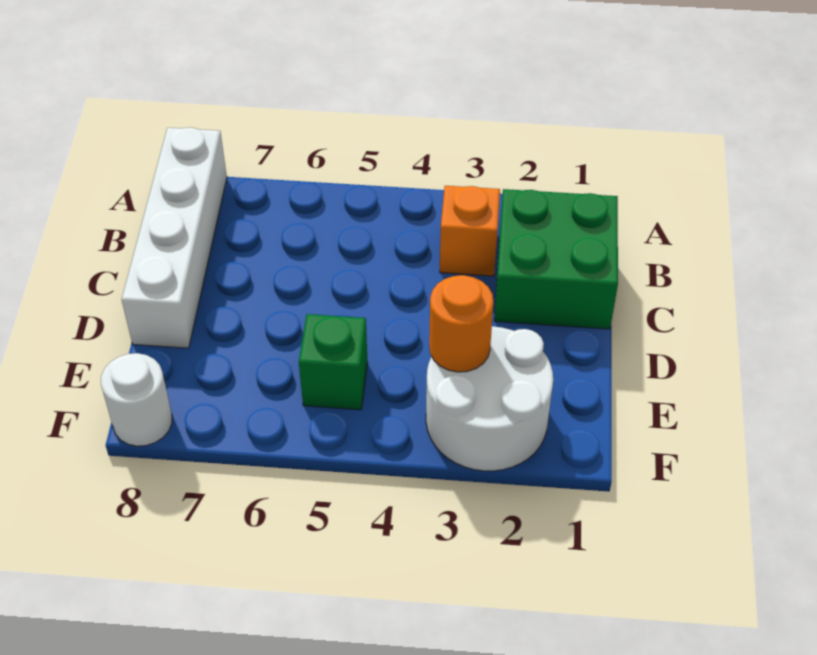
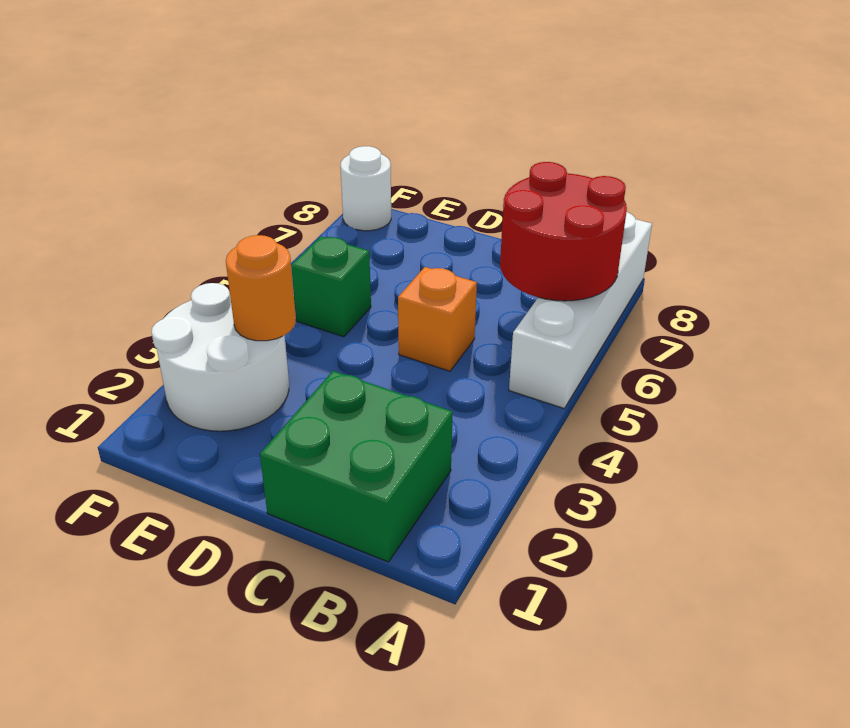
none -> red round brick A6:B7 level 2
white brick A8:D8 level 1 -> white brick A5:A8 level 1
orange brick B3 level 1 -> orange brick C5 level 1

